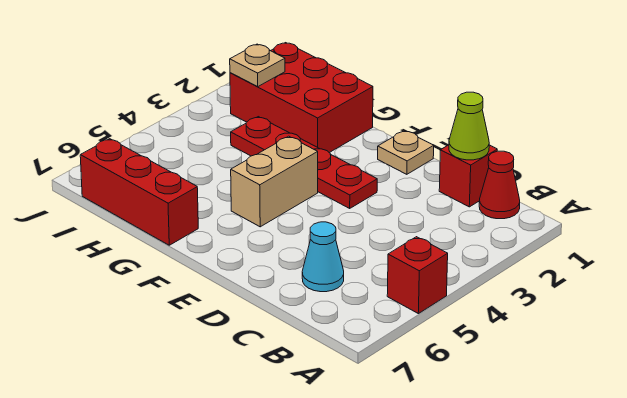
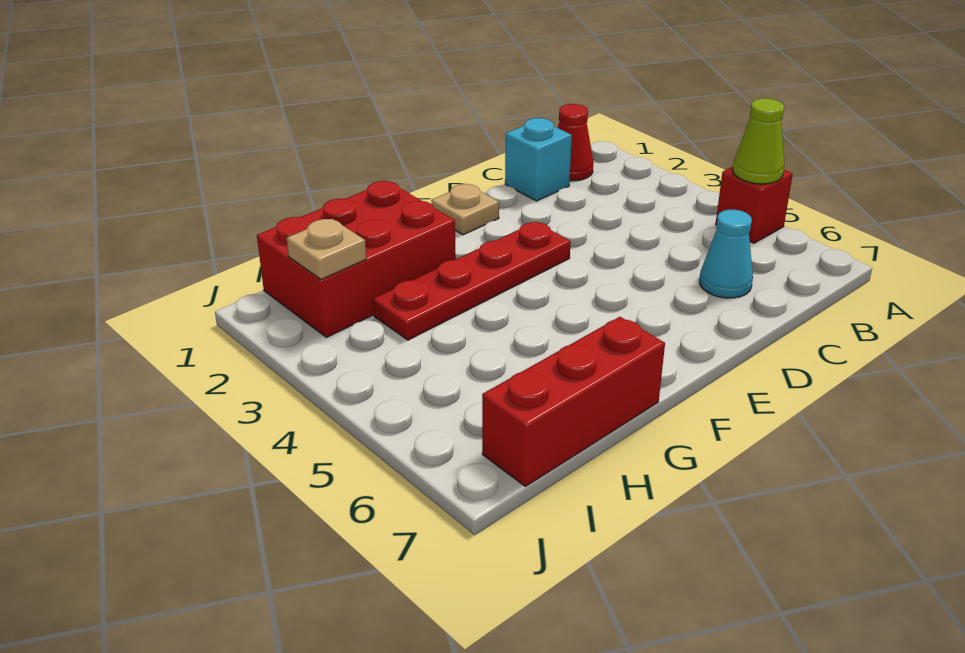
red brick C1 level 1 -> cyan brick C1 level 1
lime cone C1 level 2 -> lime cone A5 level 2
tan brick F4:F5 level 1 -> none

